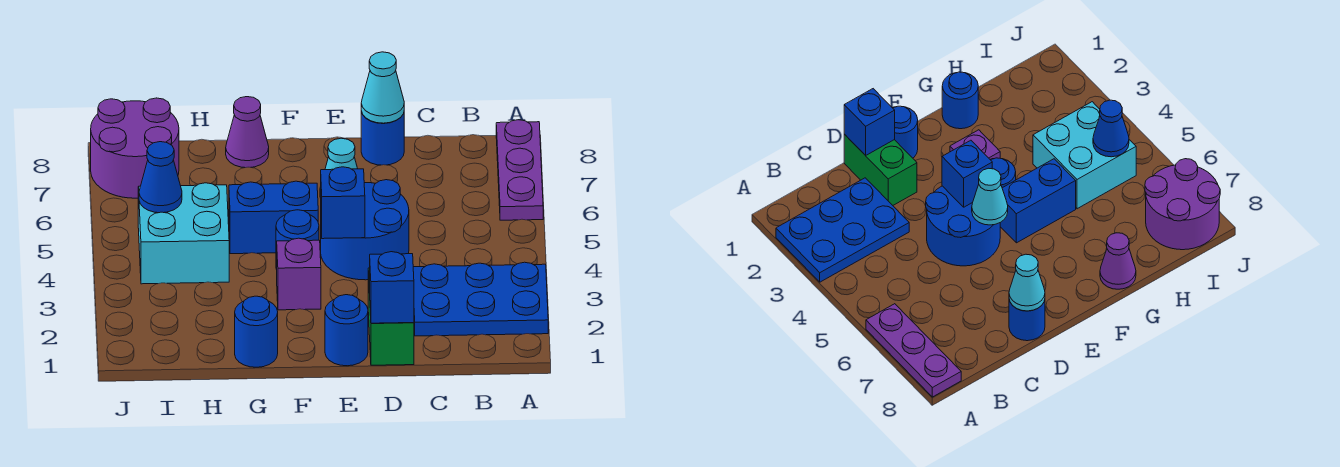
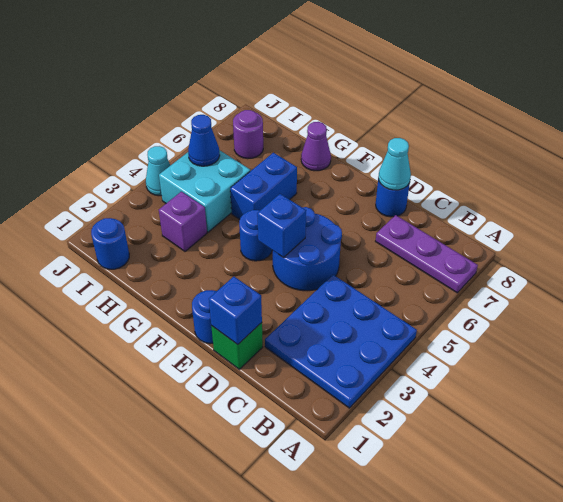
blue plate A2:C3 level 1 -> blue plate A2:C4 level 1
purple plate A6:A8 level 1 -> purple plate A7:C7 level 1
green brick D1:D2 level 1 -> green brick D1 level 1
cyan cone E5 level 2 -> cyan cone J4 level 1
purple brick F3 level 1 -> purple brick H3 level 1
blue brick F5:G5 level 1 -> blue brick G5:G6 level 1
blue round brick G1 level 1 -> blue round brick I1 level 1
purple round brick I7:J8 level 1 -> purple round brick I7 level 1

